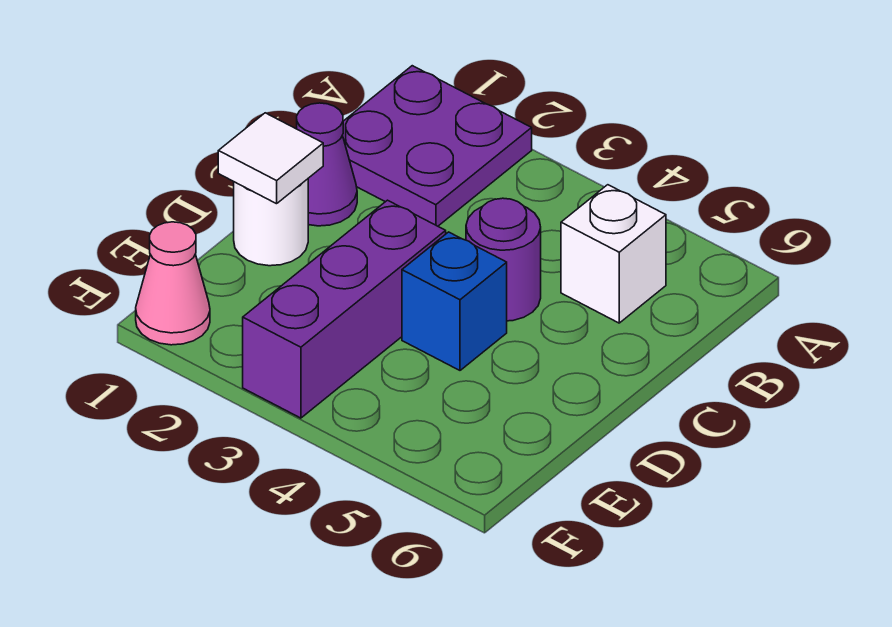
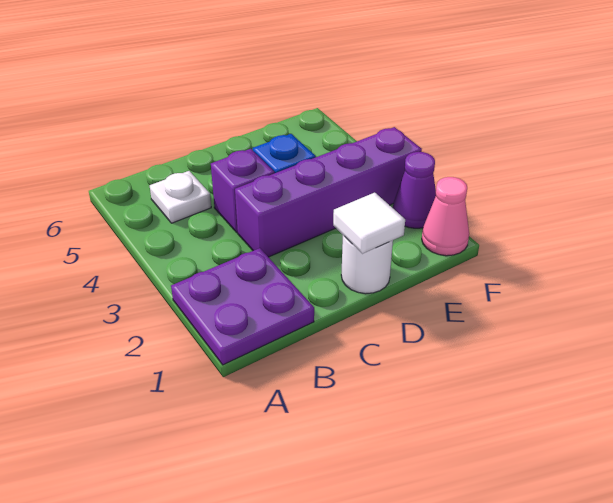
white brick B5 level 1 -> white plate B5 level 1
purple cone C1 level 1 -> purple cone F2 level 1
purple round brick C4 level 1 -> purple brick C4 level 1
purple brick D3:F3 level 1 -> purple brick C3:F3 level 1

